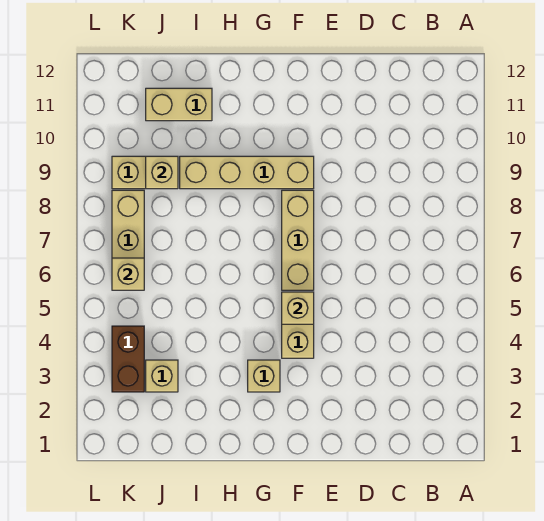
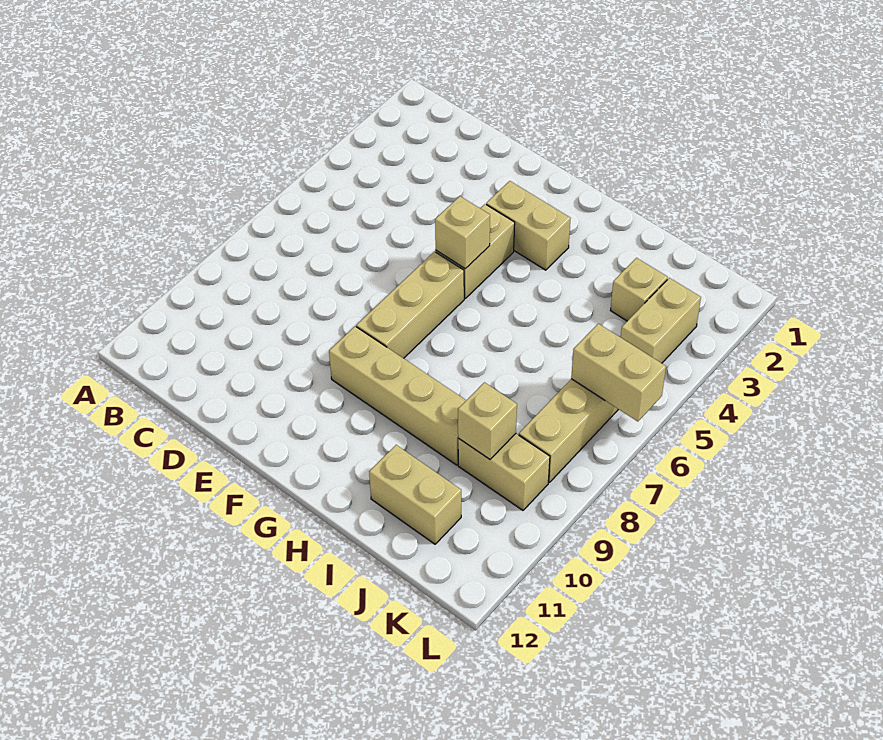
tan brick G3 level 1 -> tan brick F3:G3 level 1
brown brick K3:K4 level 1 -> tan brick K3:K4 level 1
tan brick K6 level 2 -> tan brick K6:L6 level 2

